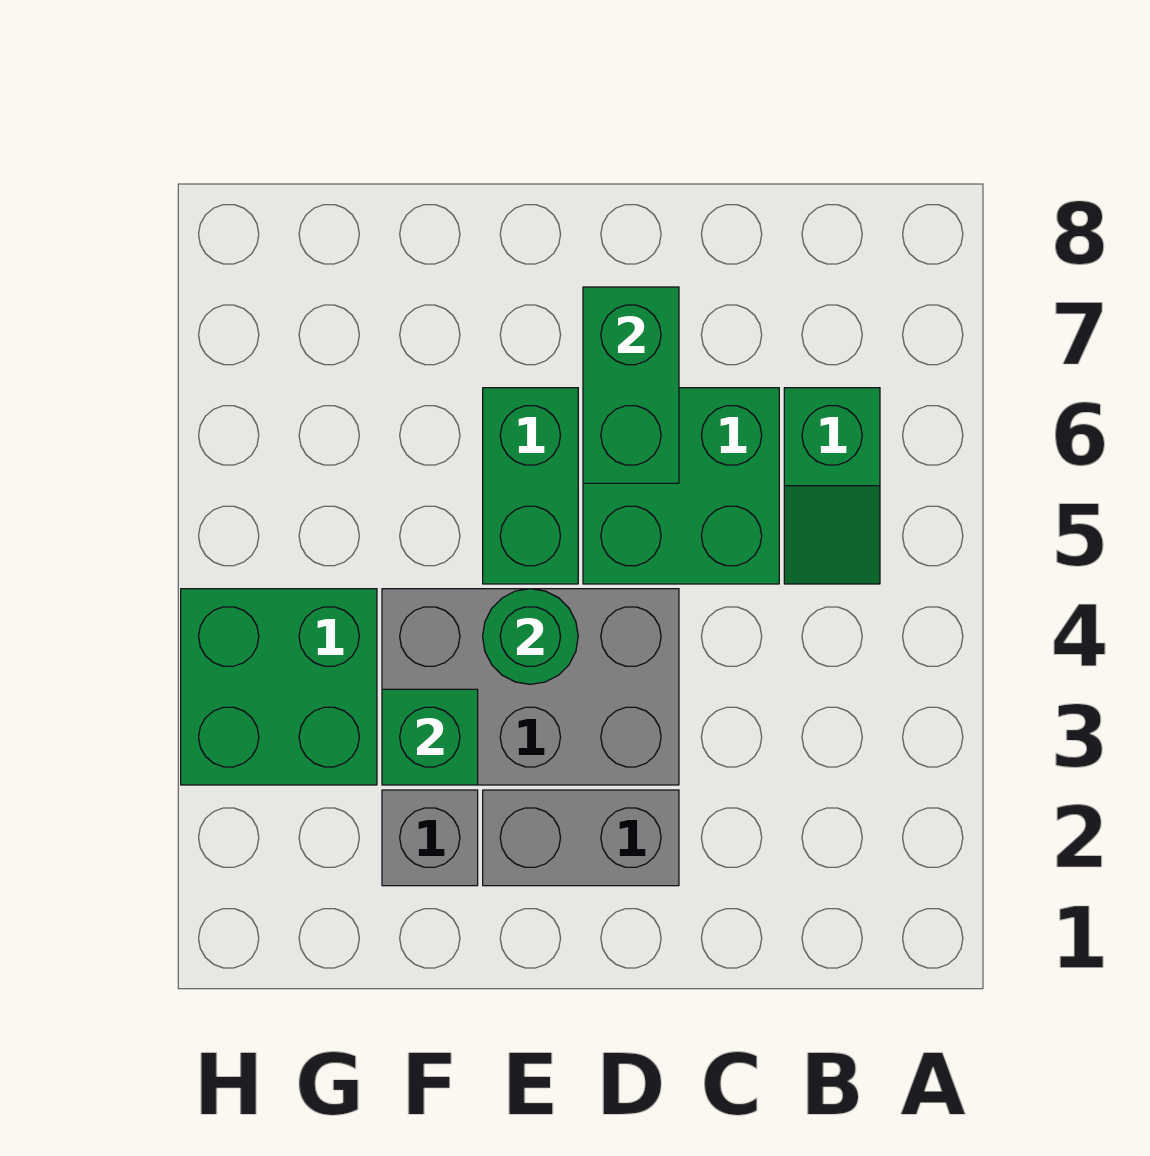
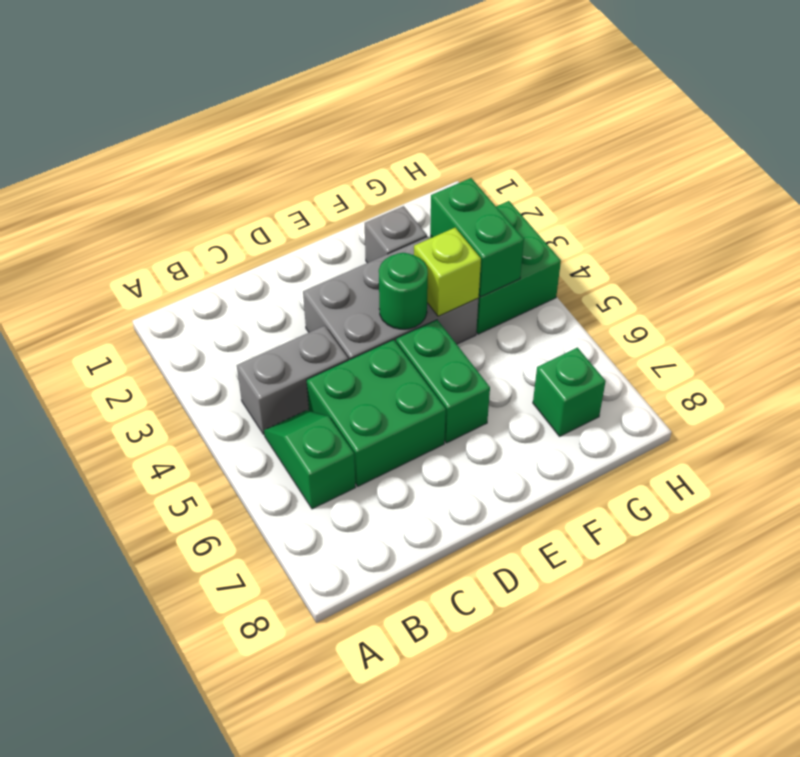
grey brick D2:E2 level 1 -> grey brick B4:C4 level 1
green brick D6:D7 level 2 -> green brick G3:G4 level 2
green brick F3 level 2 -> green brick G7 level 1
none -> lime brick F4 level 2

